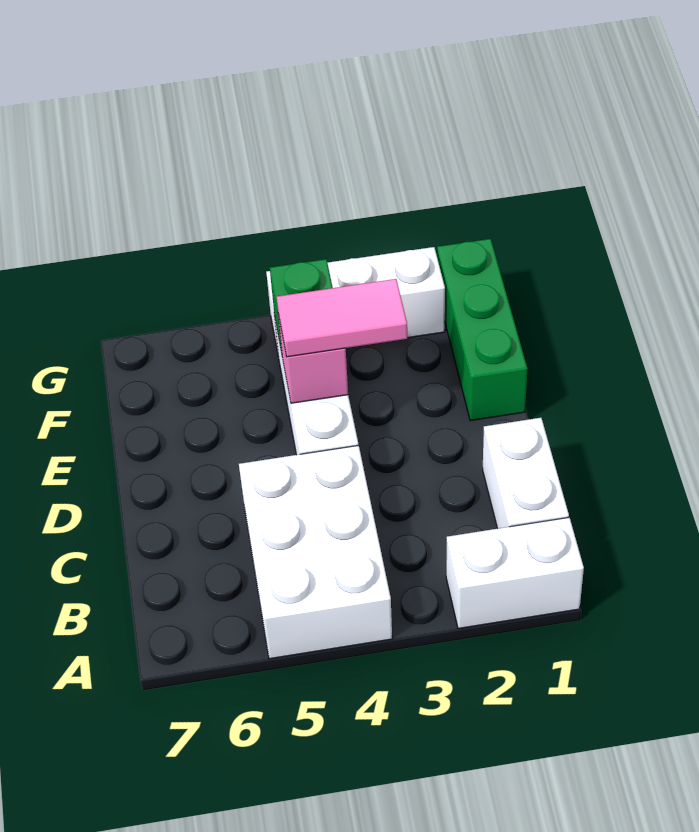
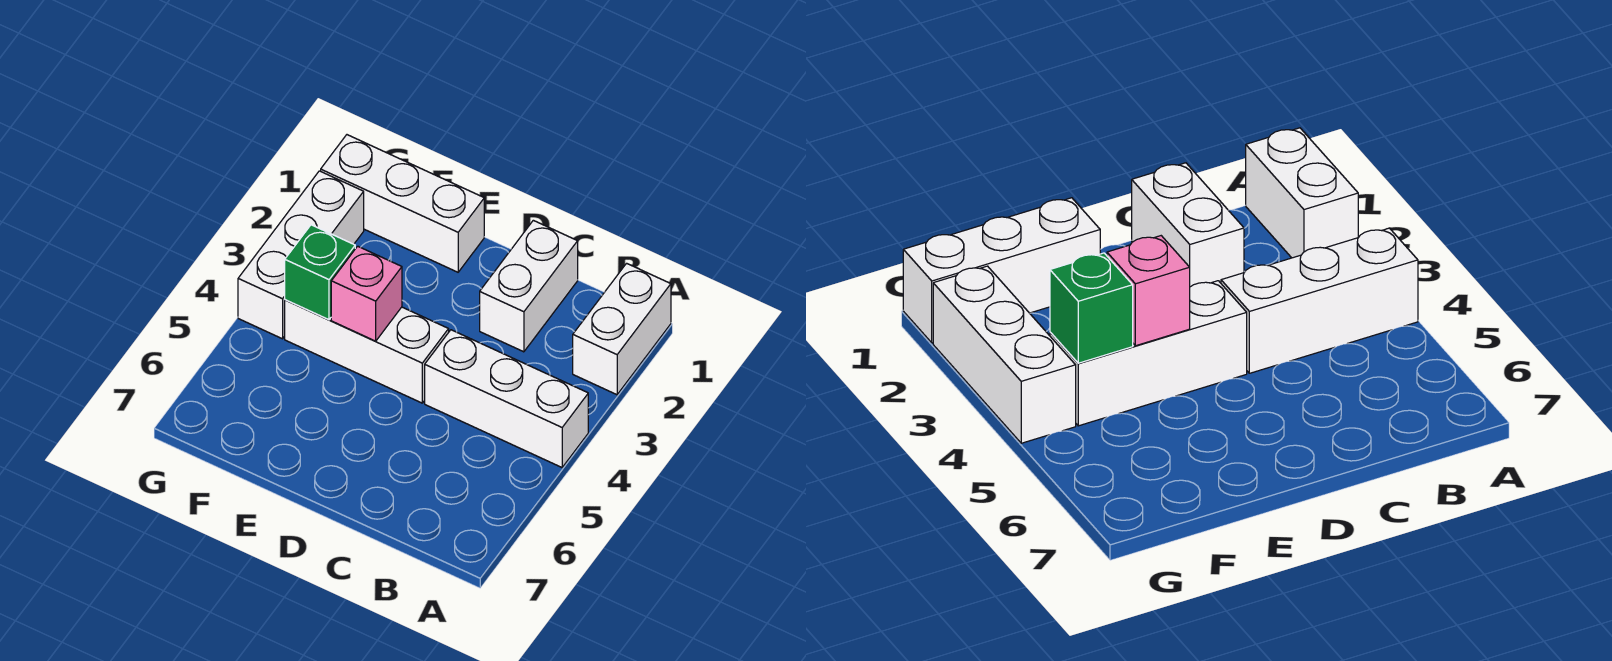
white brick A4:C5 level 1 -> white brick A4:C4 level 1
white brick B1:C1 level 1 -> white brick C1:C2 level 1
green brick E1:G1 level 1 -> white brick E1:G1 level 1
pink tile E3:E4 level 3 -> none

